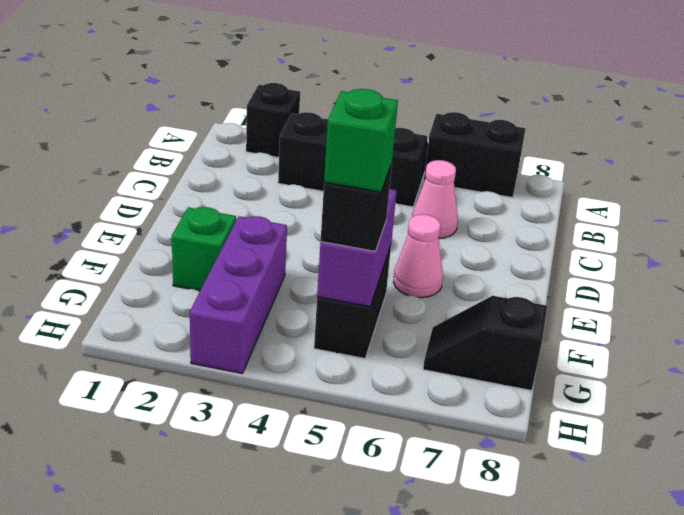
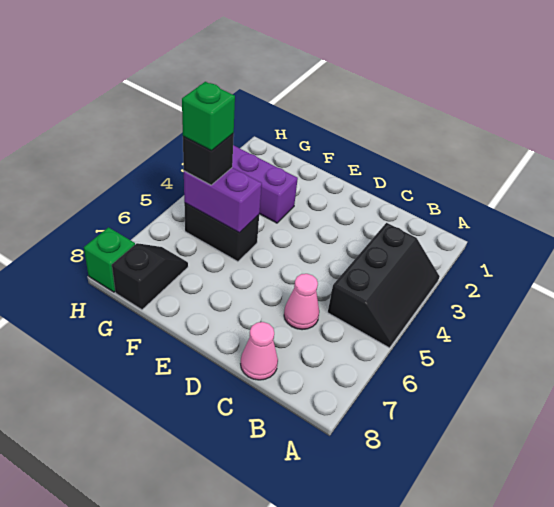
black brick A2 level 1 -> none
black brick A6:A7 level 1 -> none
pink cone E6 level 1 -> pink cone C8 level 1
green brick F2 level 1 -> green brick H8 level 1

